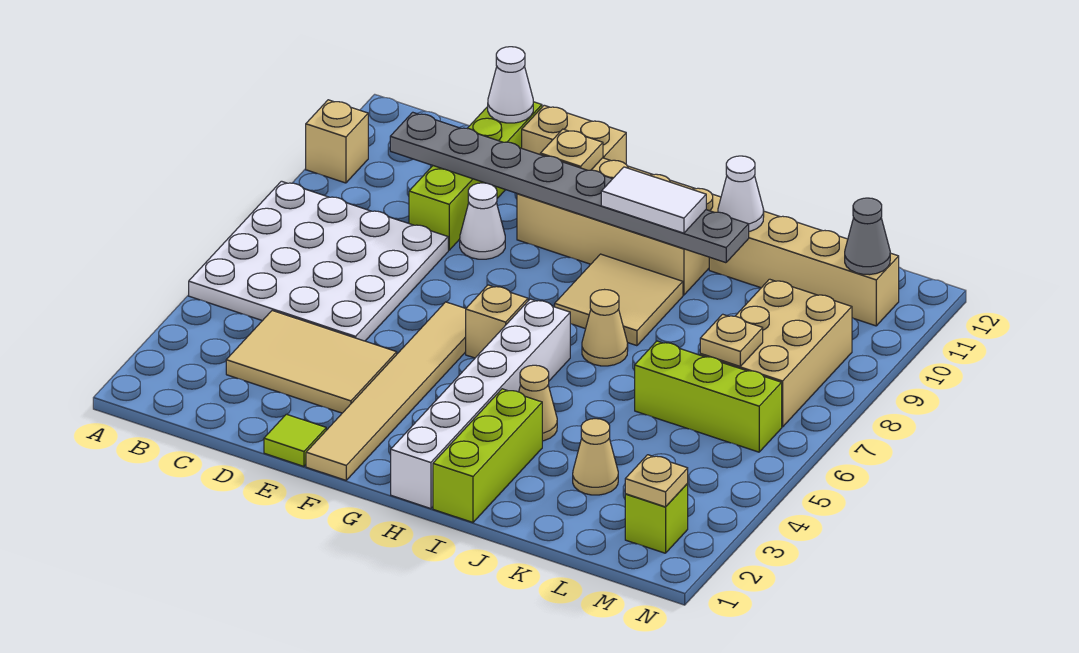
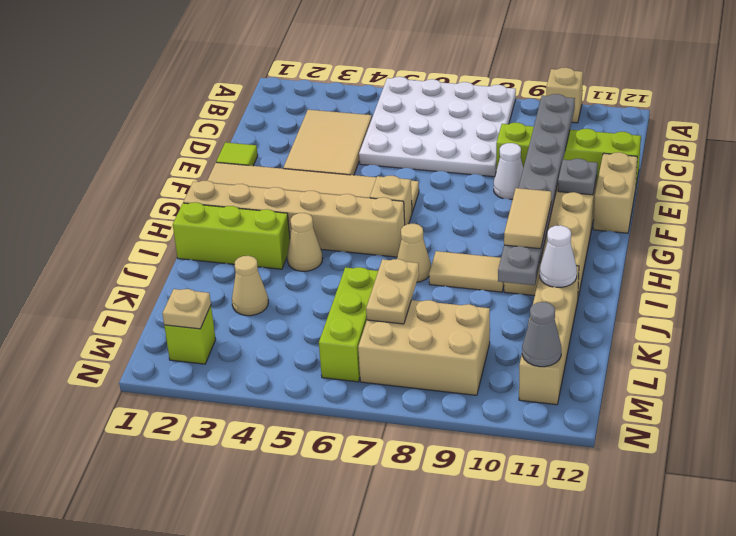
white cone D12 level 2 -> none
tan plate F11 level 2 -> grey plate F11 level 2
white brick H1:H6 level 1 -> tan brick H1:H6 level 1
tan tile H8:I9 level 1 -> tan tile I8:I9 level 1
white tile H10:I10 level 3 -> tan tile H10:I10 level 3
tan plate L7 level 2 -> tan plate K7:L7 level 2

